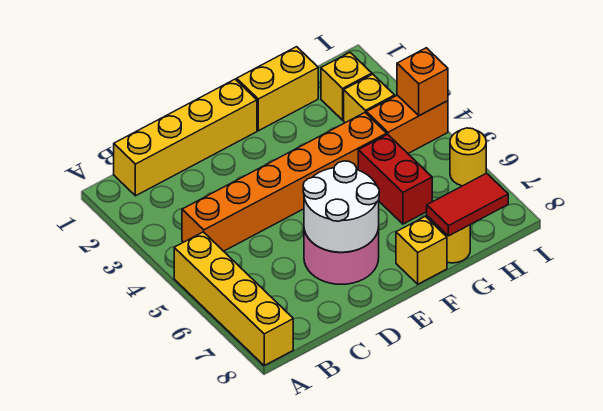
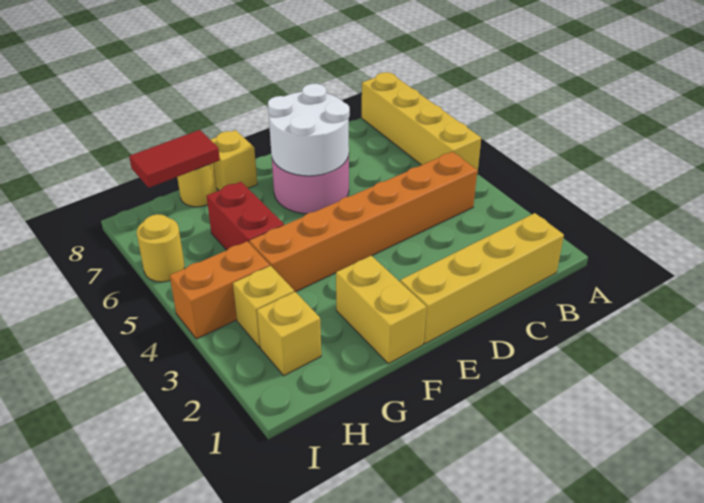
yellow brick F1:G1 level 1 -> yellow brick F1:F2 level 1
orange brick I4 level 2 -> none

